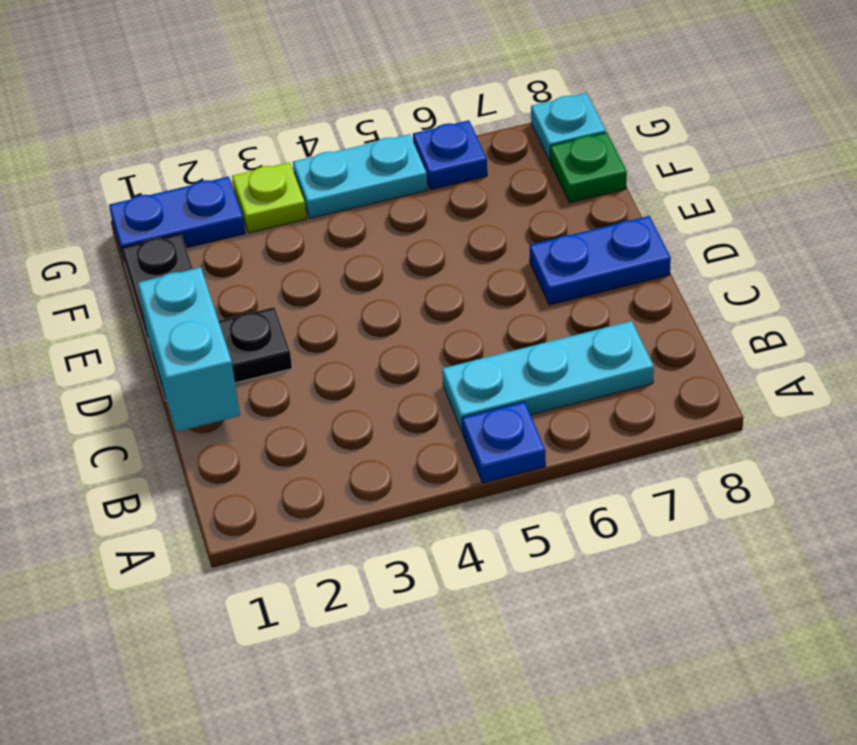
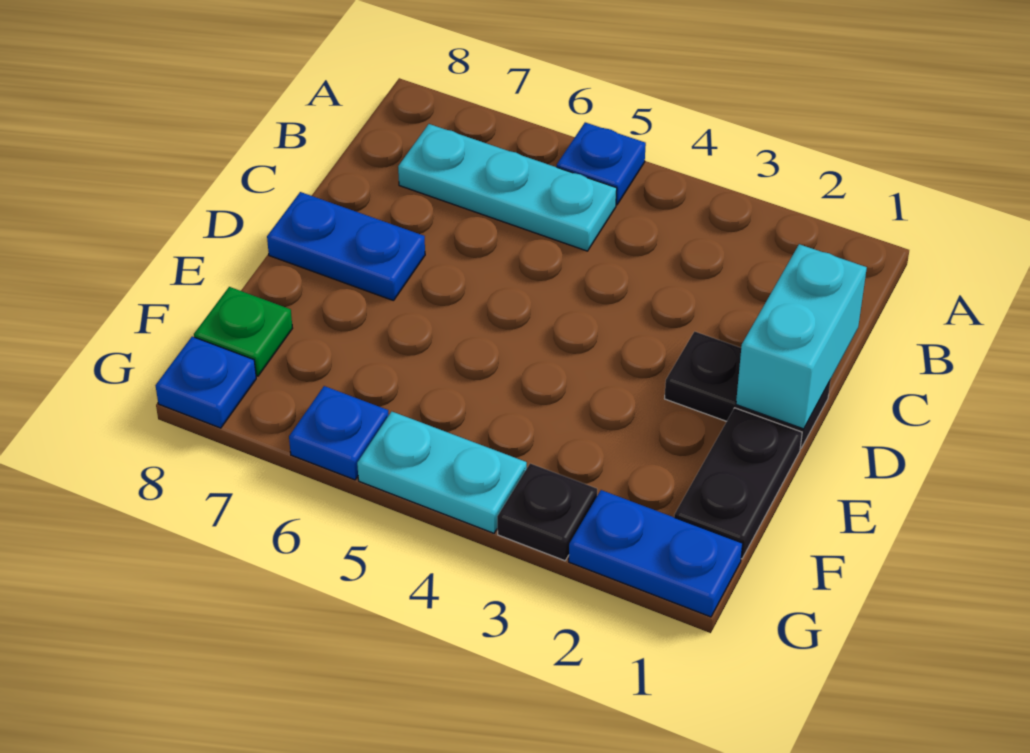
lime plate G3 level 1 -> black plate G3 level 1
cyan plate G8 level 1 -> blue plate G8 level 1

